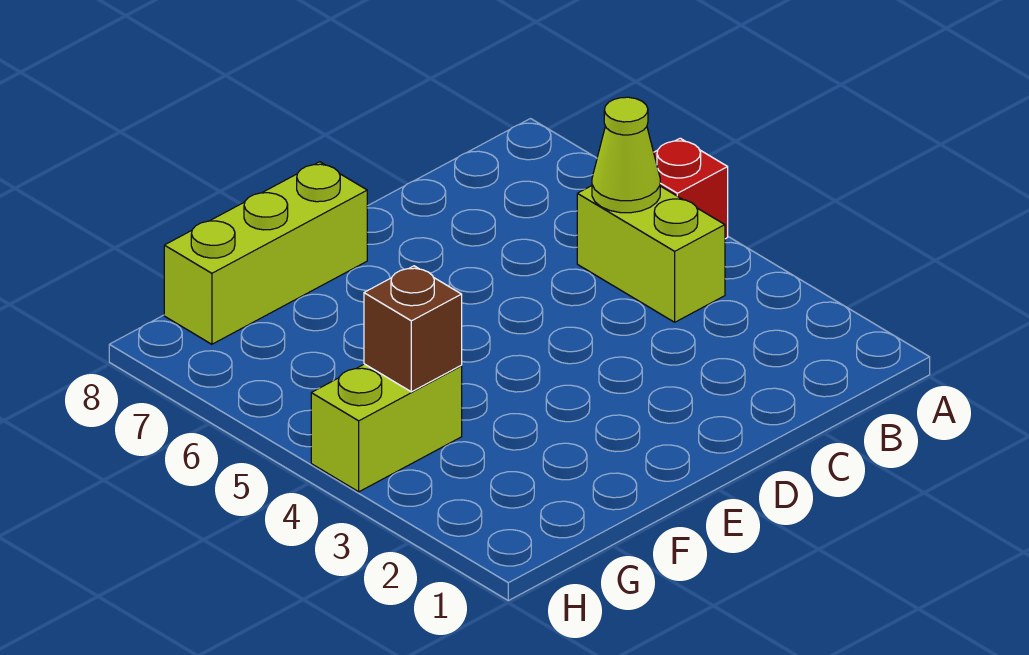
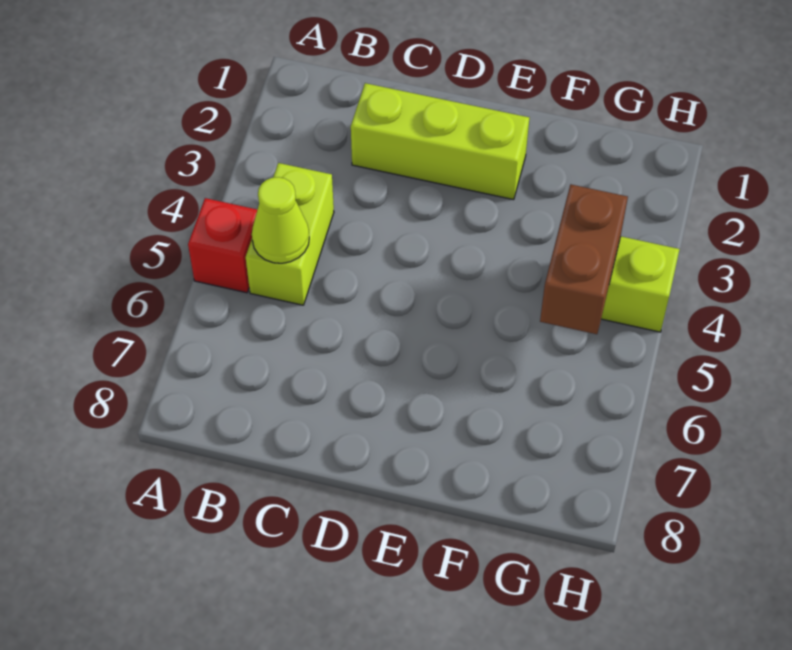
lime brick E8:G8 level 1 -> lime brick C2:E2 level 1
brown brick G4 level 2 -> brown brick G4:G5 level 2

